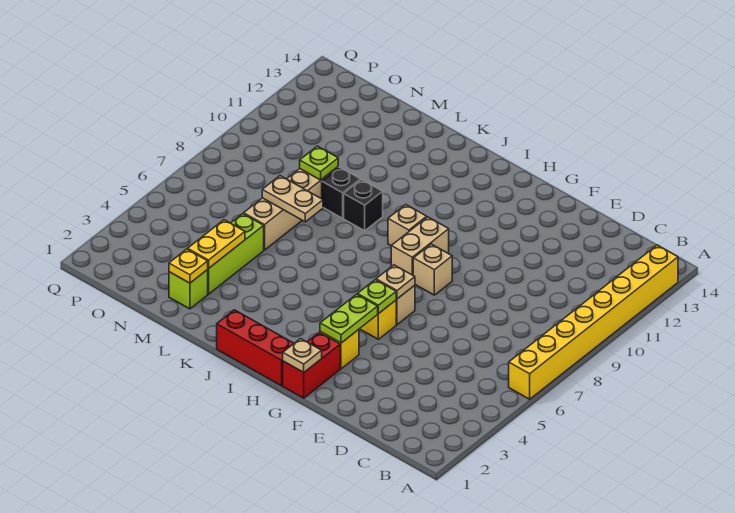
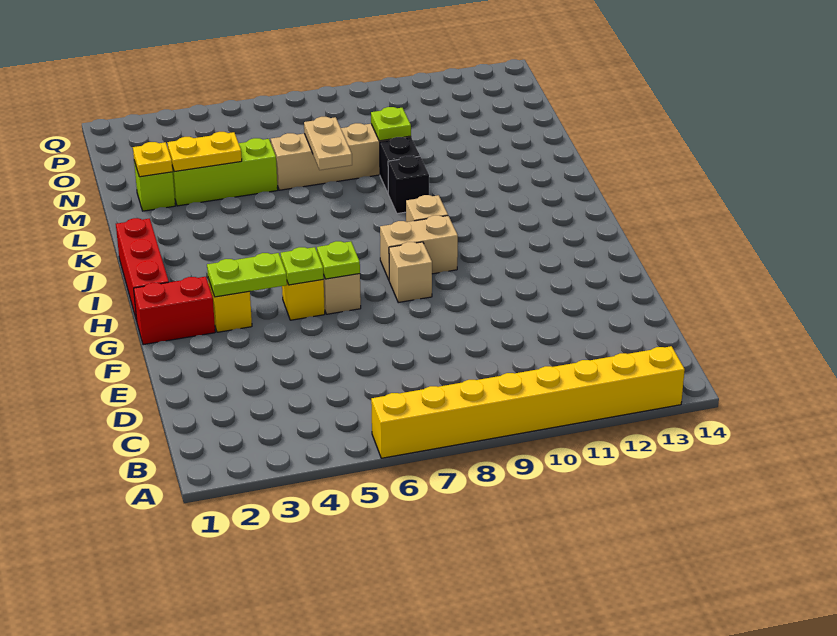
tan plate G1 level 2 -> none
tan plate G6 level 2 -> lime plate G6 level 2

